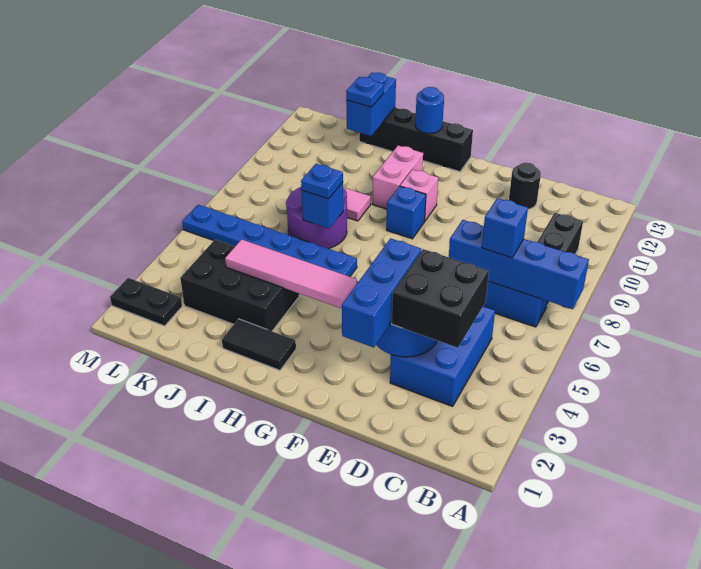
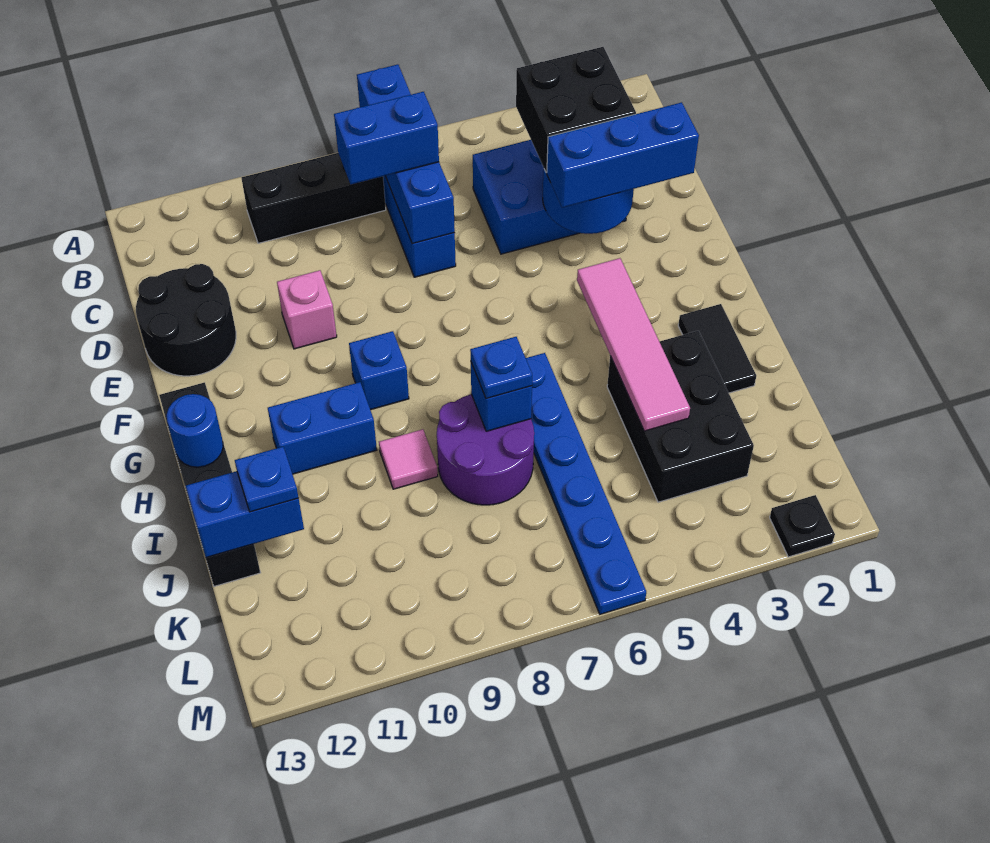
blue brick C7 level 3 -> blue brick C7:C8 level 3
black round brick D12 level 1 -> black round brick D12:E13 level 1
pink brick G10 level 1 -> pink brick E10 level 1
pink brick H10:H11 level 1 -> blue brick H10:H11 level 1
black plate L2:M2 level 1 -> black plate M2 level 1

